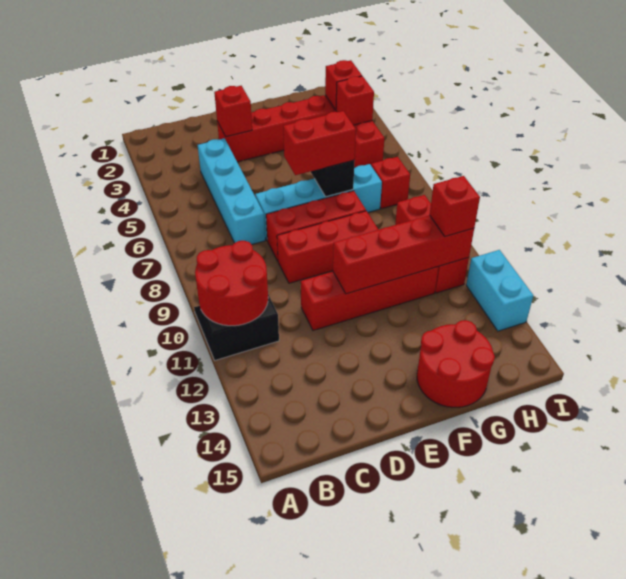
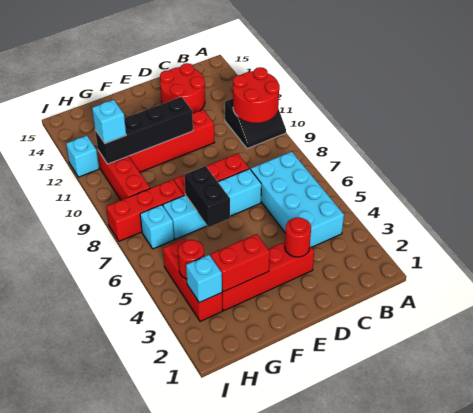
cyan brick C4:C7 level 1 -> cyan brick B4:C7 level 1
red brick D3 level 2 -> red round brick D3 level 2
red brick D9:F9 level 1 -> red brick G8:I8 level 1
red brick E7:F7 level 3 -> red brick F3:G3 level 2
red brick E11:H11 level 2 -> black brick E11:H11 level 2
red round brick F14:G15 level 1 -> red round brick C13:D14 level 1
red brick H3 level 2 -> cyan brick H3 level 2
red brick H4 level 2 -> red round brick H4 level 2
red brick H7 level 1 -> cyan brick H7 level 1
red brick H11 level 3 -> cyan brick H11 level 3
cyan brick I12:I13 level 1 -> cyan brick I12 level 1

